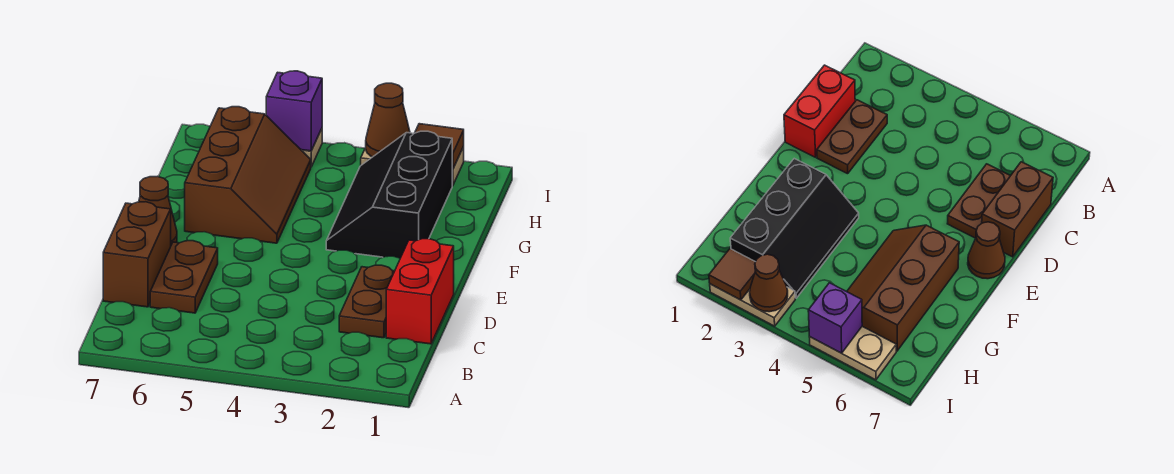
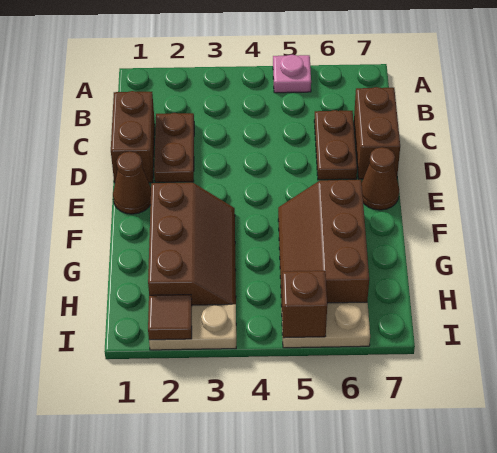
none -> pink plate A5 level 1
red brick C1:D1 level 1 -> brown brick C1:D1 level 1
black slope F2:H3 level 1 top 2 -> brown slope F2:H3 level 1 top 2
brown cone I3 level 2 -> brown cone E1 level 1
purple brick I5 level 2 -> brown brick I5 level 2

